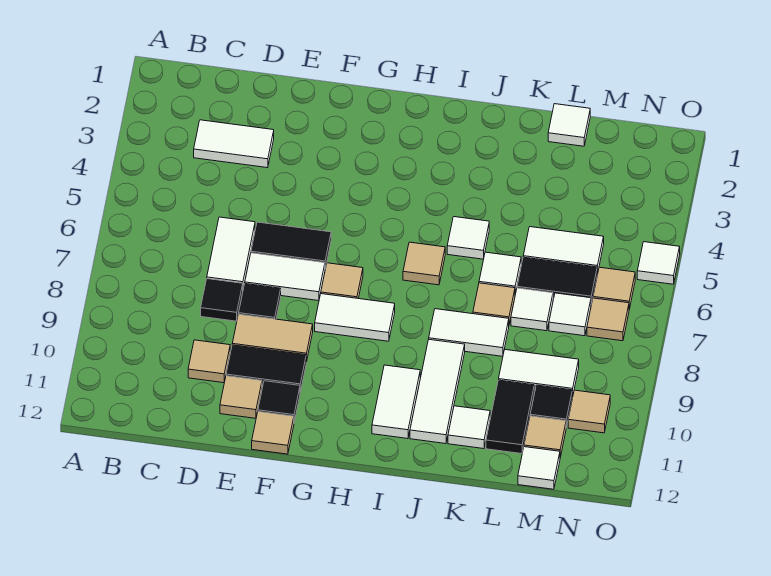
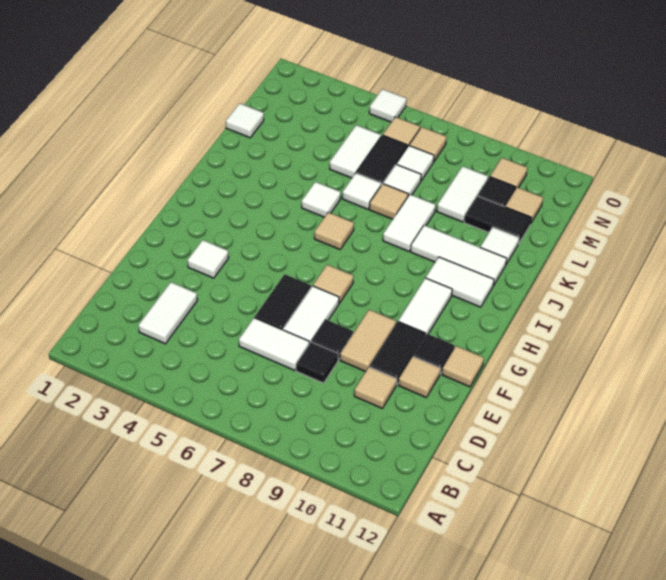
white tile G8:H8 level 1 -> white tile G10:H10 level 1
white tile M12 level 1 -> white tile F3 level 1

